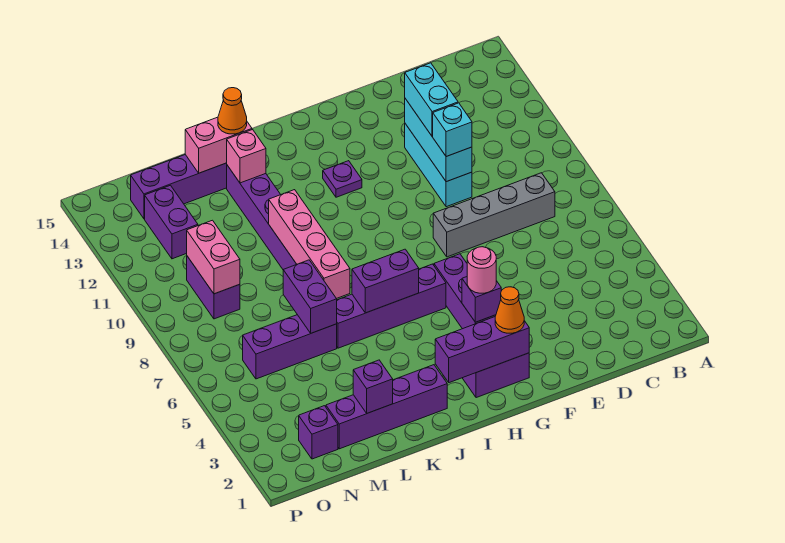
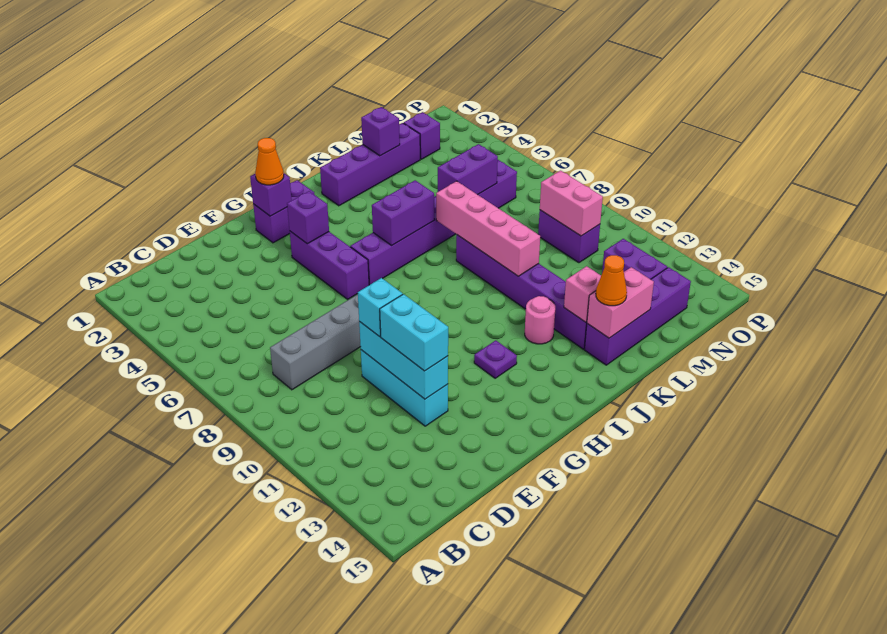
purple brick G2:I2 level 2 -> purple brick G2 level 2
pink round brick G4 level 3 -> pink round brick J12 level 1
purple brick L6:L7 level 2 -> purple brick L6:M6 level 2

